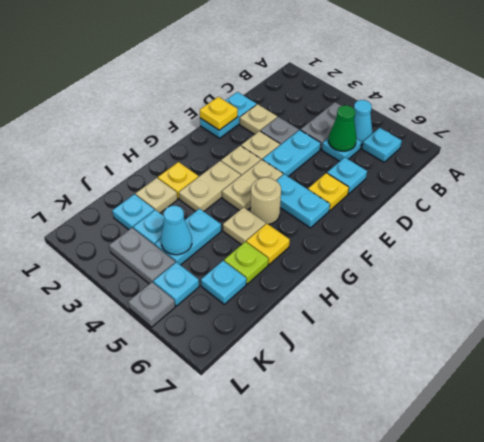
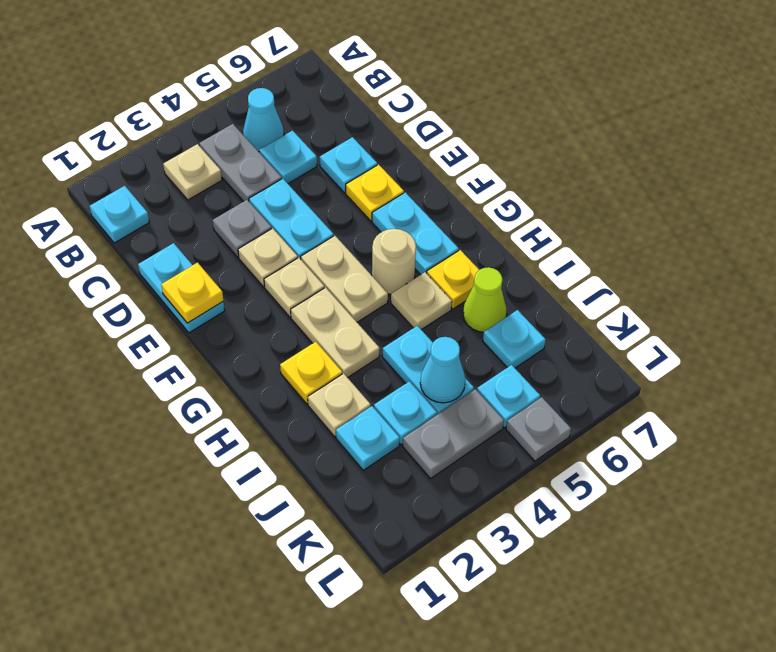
cyan plate B6 level 1 -> cyan plate B1 level 1
green cone C5 level 2 -> none
tan plate D2 level 1 -> tan plate B3 level 1
cyan plate F5:F6 level 1 -> cyan plate F6:G6 level 1
lime plate I6 level 1 -> lime cone I6 level 1

